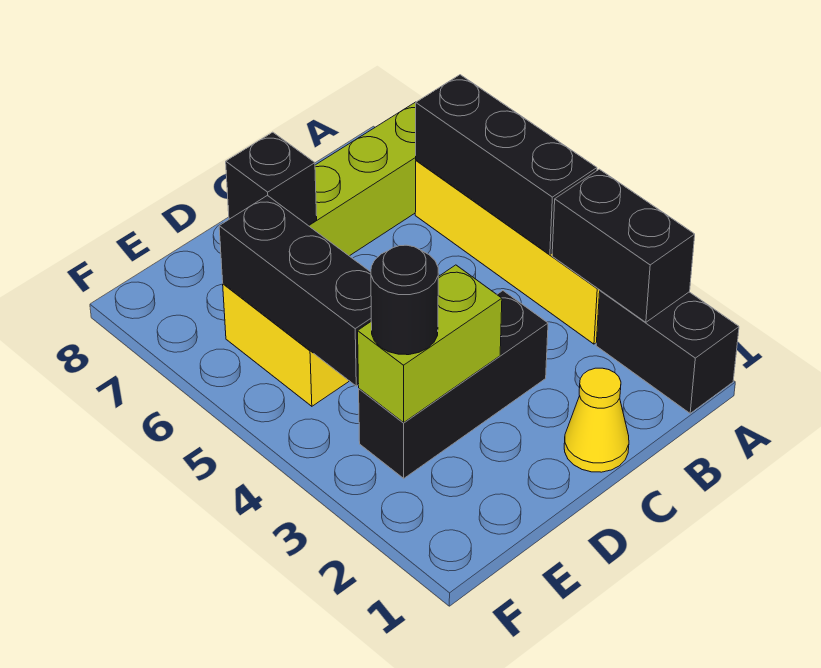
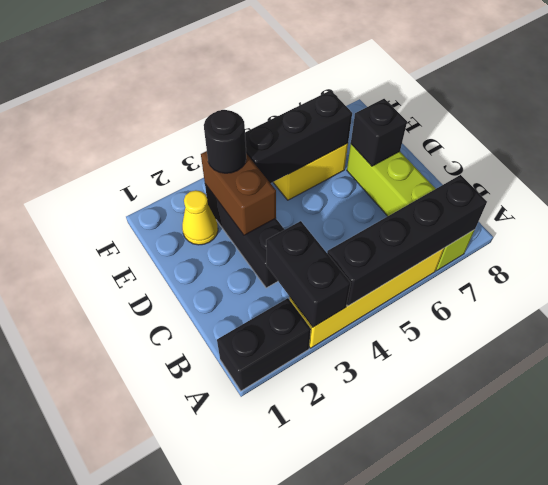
black brick A2:A3 level 2 -> black brick A3:B3 level 2
black brick A4:A6 level 2 -> black brick A4:A7 level 2
yellow cone C1 level 1 -> yellow cone E2 level 1
lime brick D3:E3 level 2 -> brown brick D3:E3 level 2

